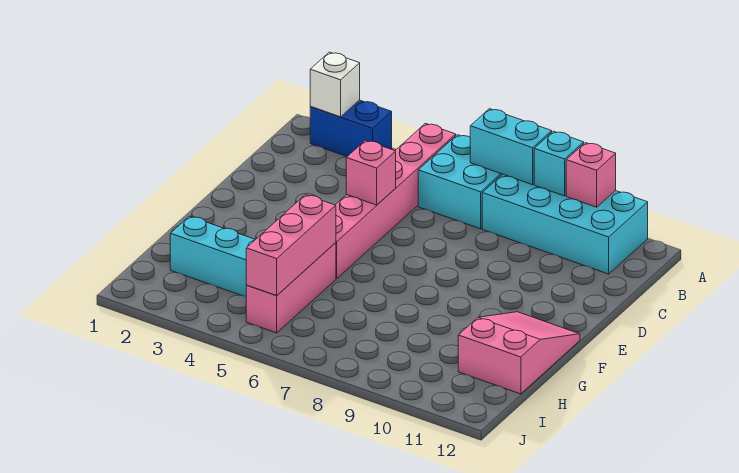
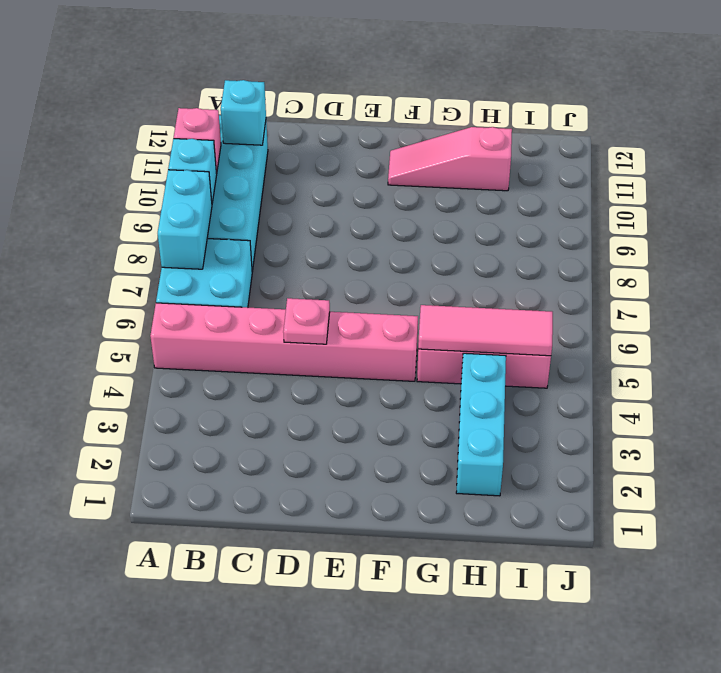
blue brick A2:A3 level 1 -> none
white brick A2 level 2 -> none
none -> cyan brick B11 level 2
pink brick D5 level 2 -> pink plate D5 level 2
pink slope F11:H12 level 1 top H -> pink slope F11:H11 level 1 top H
pink brick G5:I5 level 2 -> pink tile G5:I5 level 2

